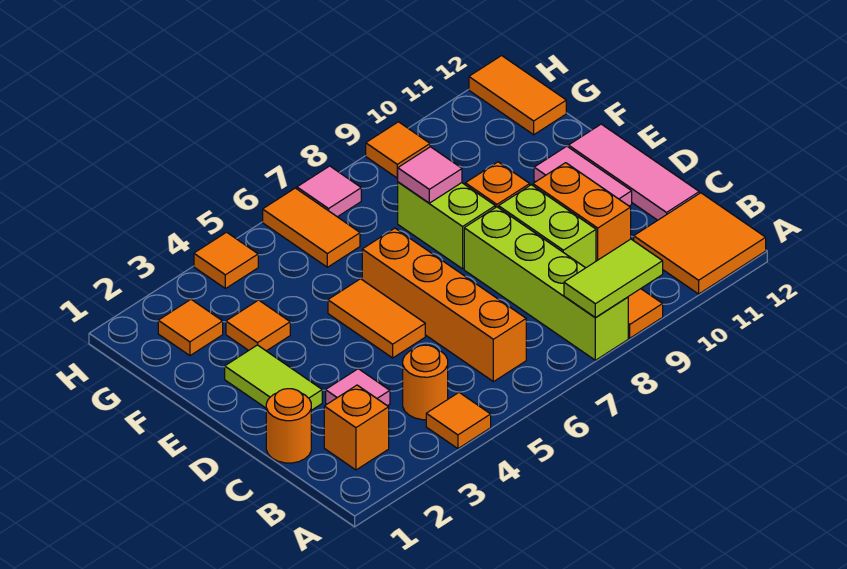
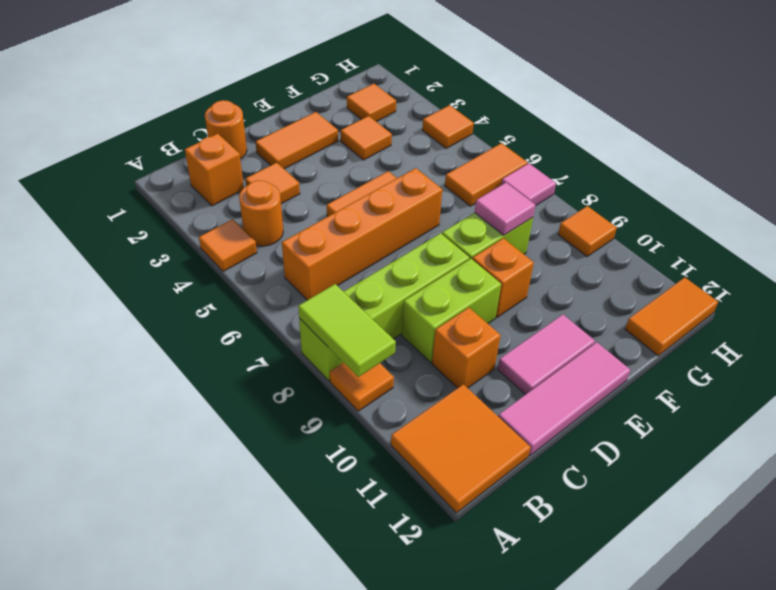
pink tile C3 level 1 -> orange tile C3 level 1
orange brick C10:D10 level 1 -> orange brick C10 level 1
lime tile D2:E2 level 1 -> orange tile D2:E2 level 1

